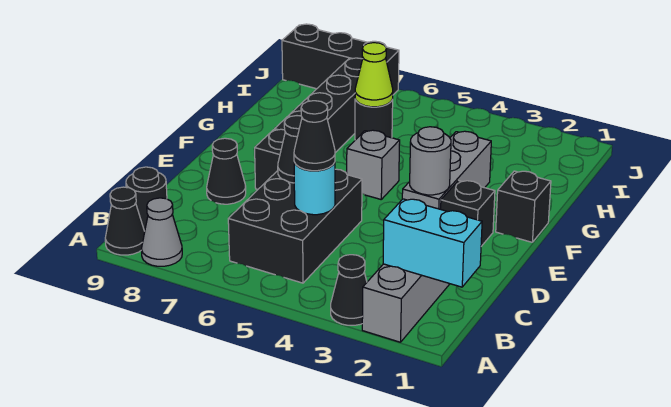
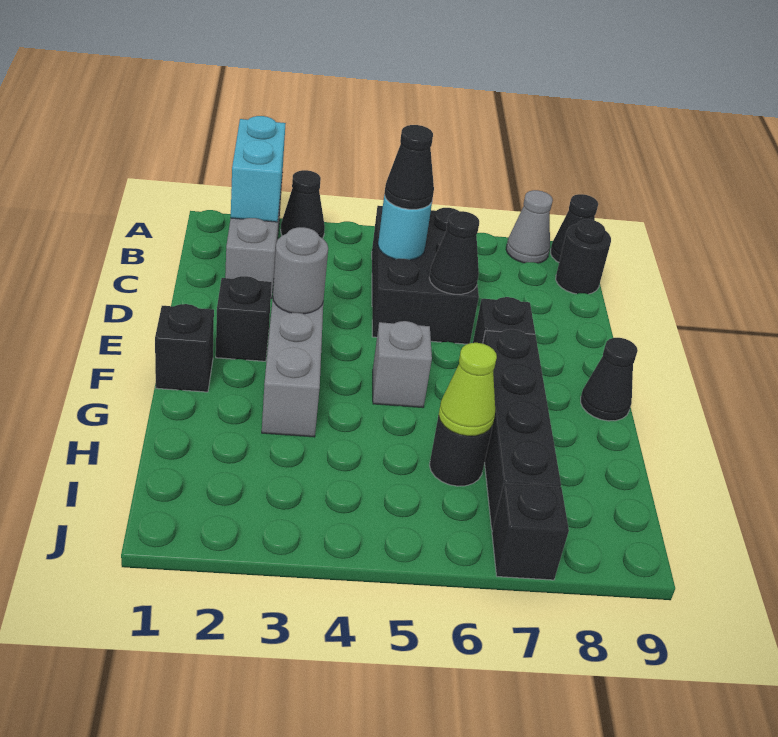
cyan brick B1:B2 level 2 -> cyan brick A2:B2 level 2
black cone D8 level 1 -> black cone F9 level 1
black brick J7:J9 level 1 -> black brick J7 level 1

